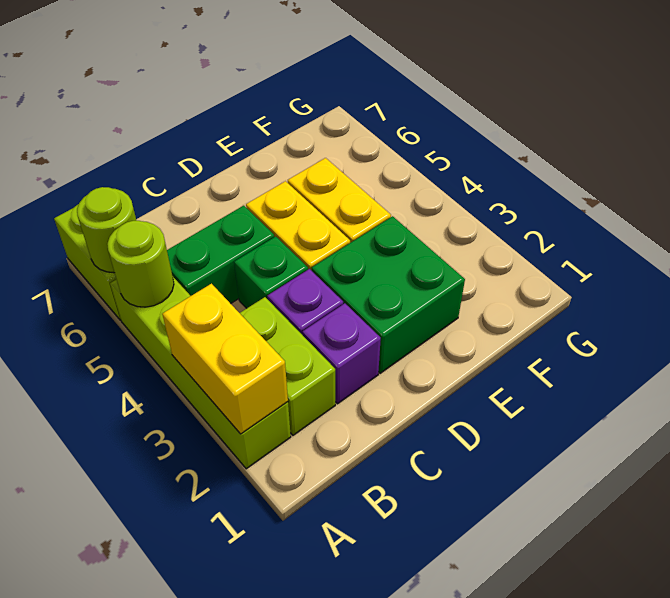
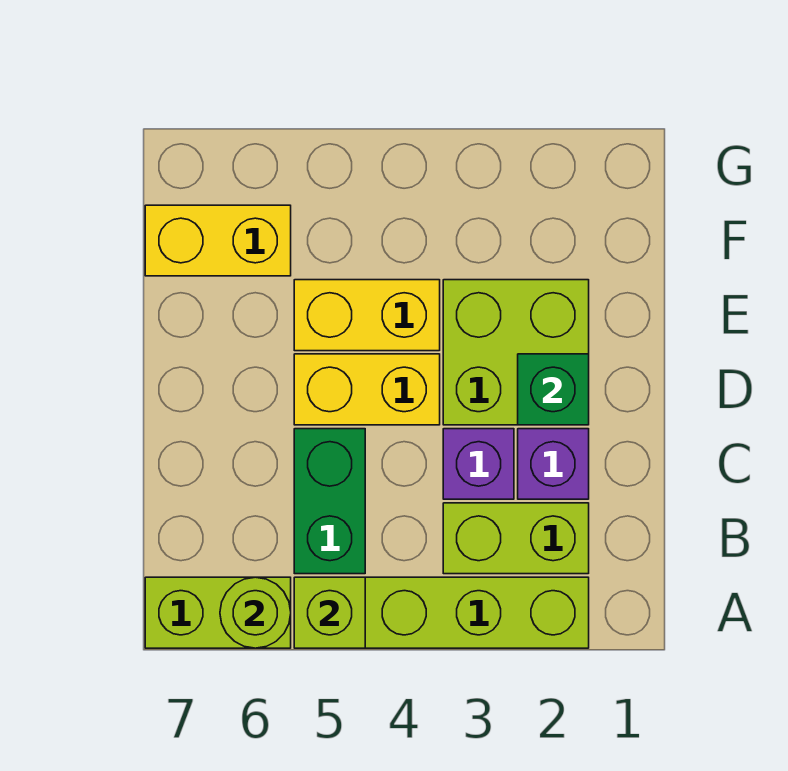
yellow brick A2:A3 level 2 -> yellow brick F6:F7 level 1
lime round brick A5 level 2 -> lime brick A5 level 2
green brick C4 level 1 -> green brick D2 level 2
green brick D2:E3 level 1 -> lime brick D2:E3 level 1

